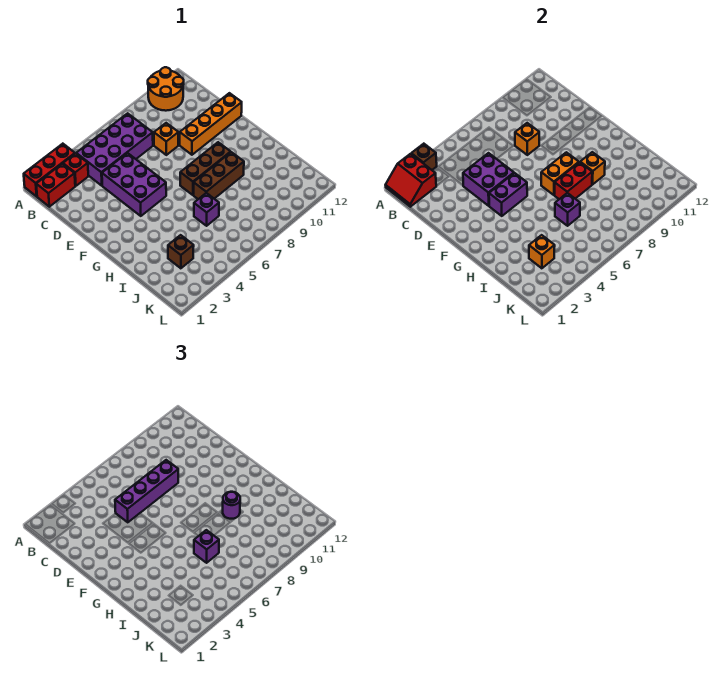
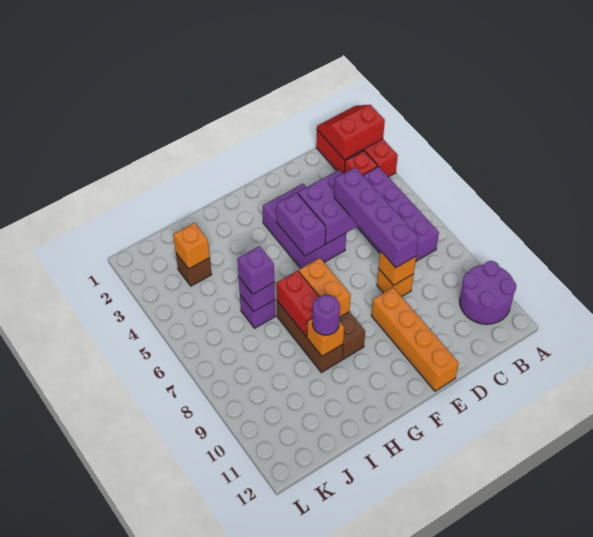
brown brick A3 level 2 -> none
orange round brick A10:B11 level 1 -> purple round brick A10:B11 level 1
purple brick D4:F5 level 1 -> purple brick E3:F5 level 1

